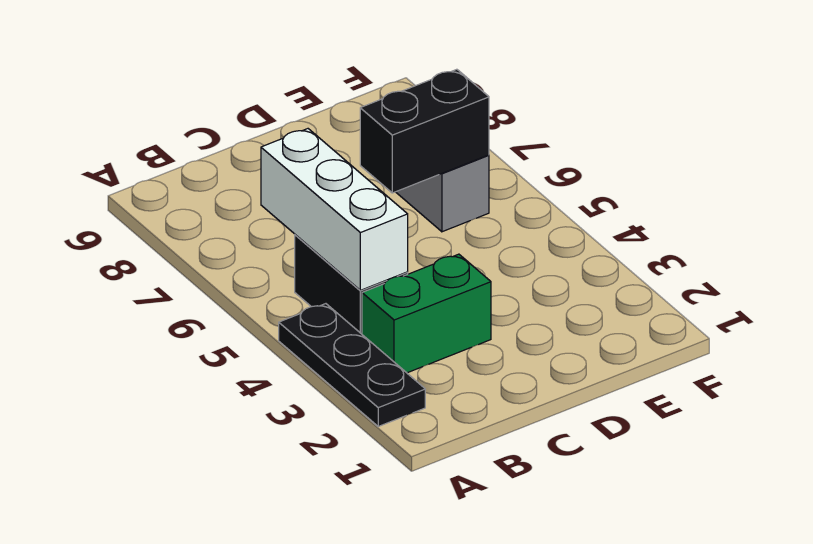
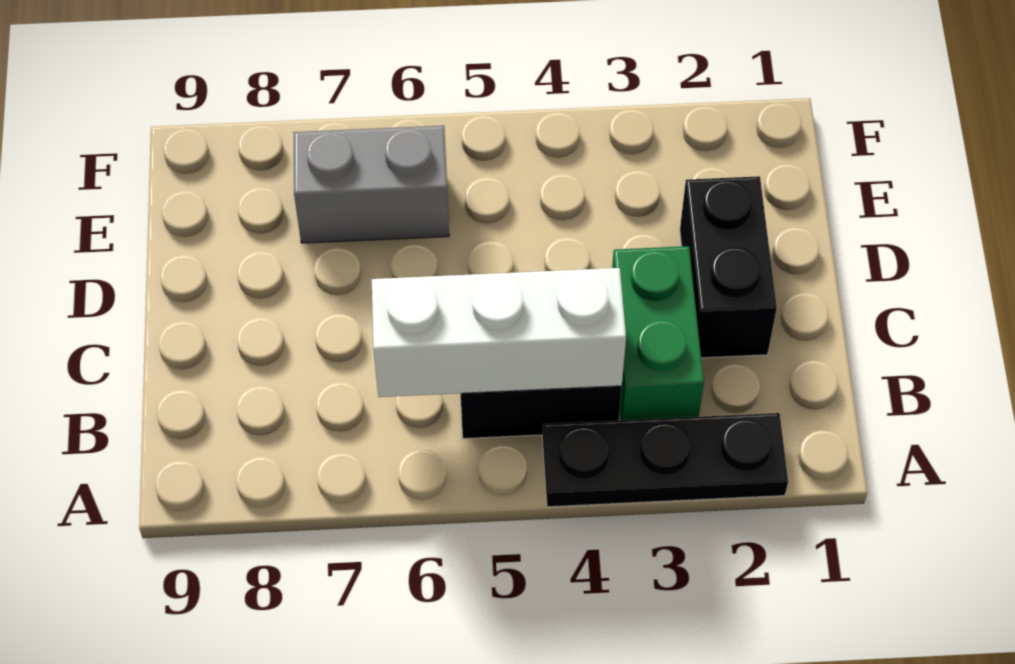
black brick D6:E6 level 2 -> black brick C2:D2 level 1

